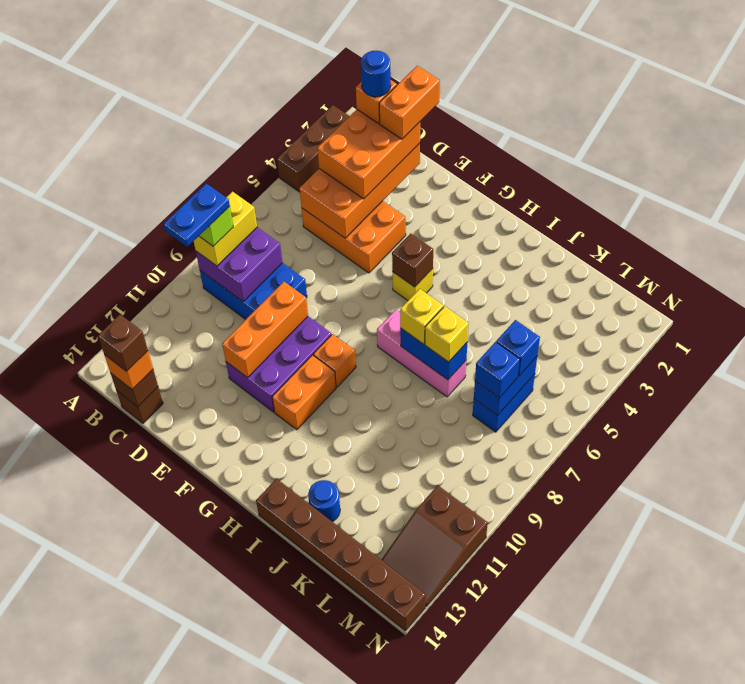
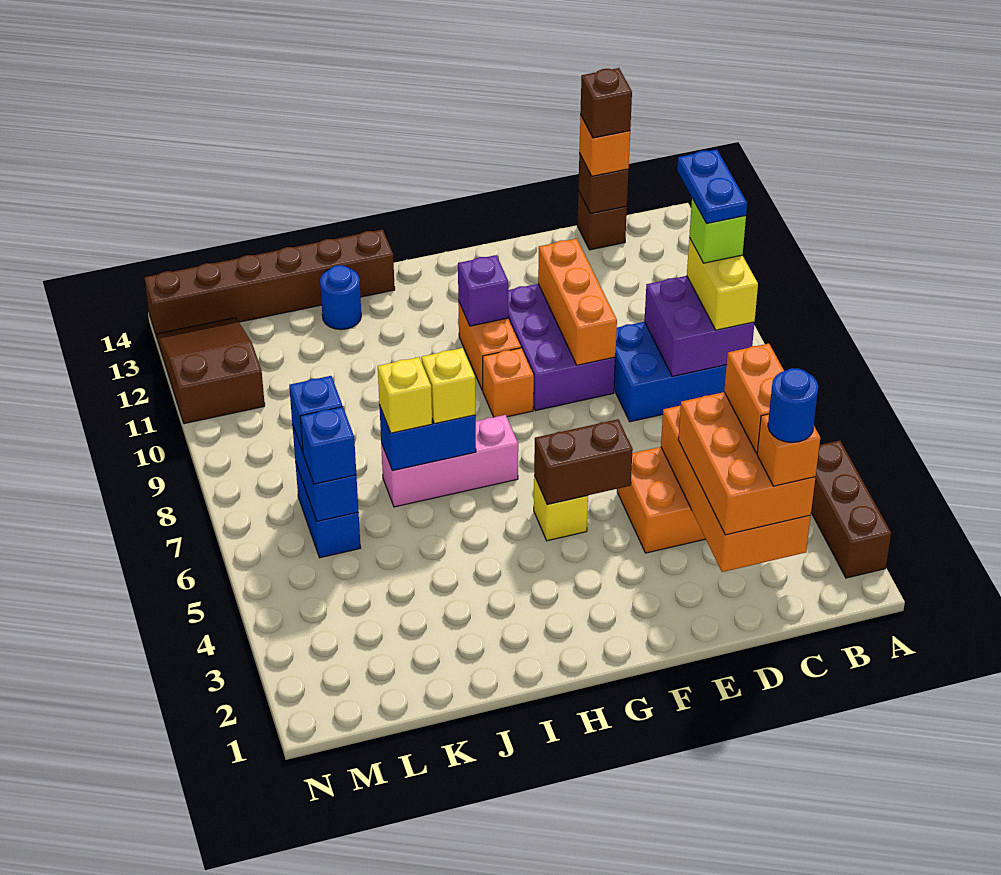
orange brick D1:D2 level 4 -> orange brick C3:C4 level 4
brown brick G5 level 2 -> brown brick F5:G5 level 2
none -> purple brick G11 level 2

